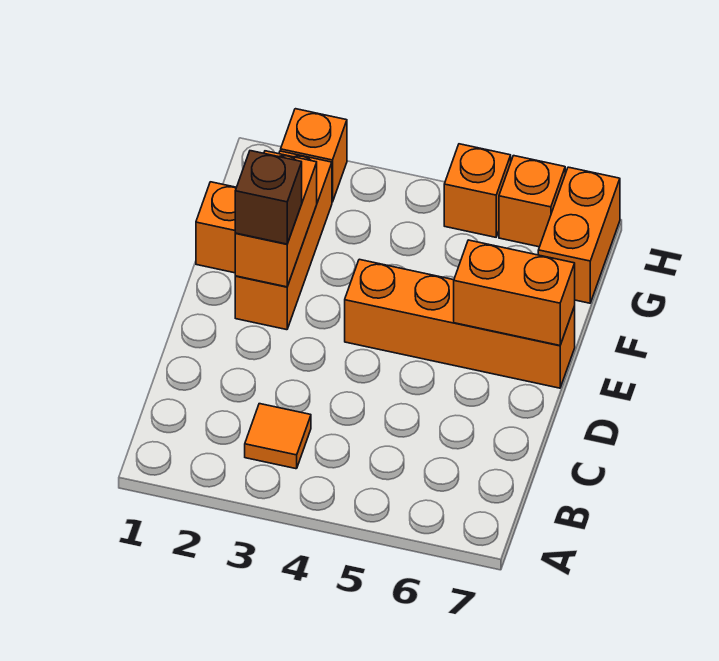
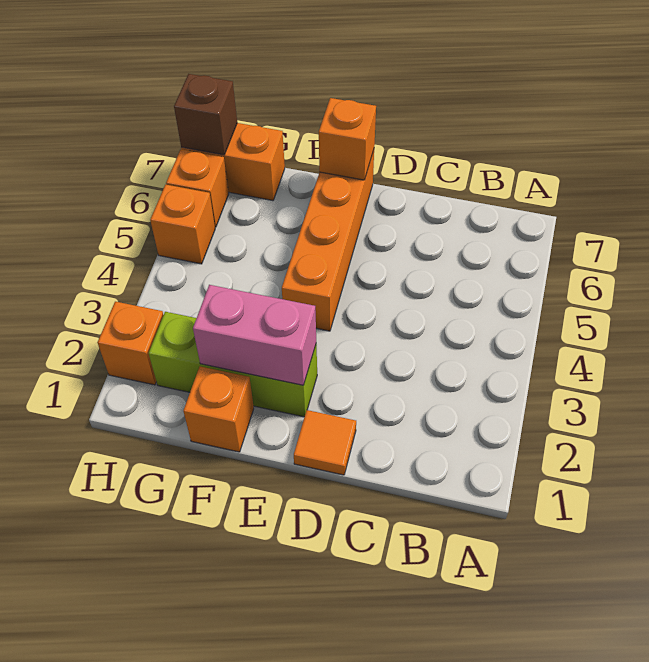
orange tile B3 level 1 -> orange tile D1 level 1
orange brick E2:G2 level 1 -> lime brick E2:G2 level 1
orange brick E2:F2 level 2 -> pink brick E2:F2 level 2
brown brick E2 level 3 -> brown brick H7 level 2
orange brick E6:E7 level 2 -> orange brick E7 level 2

